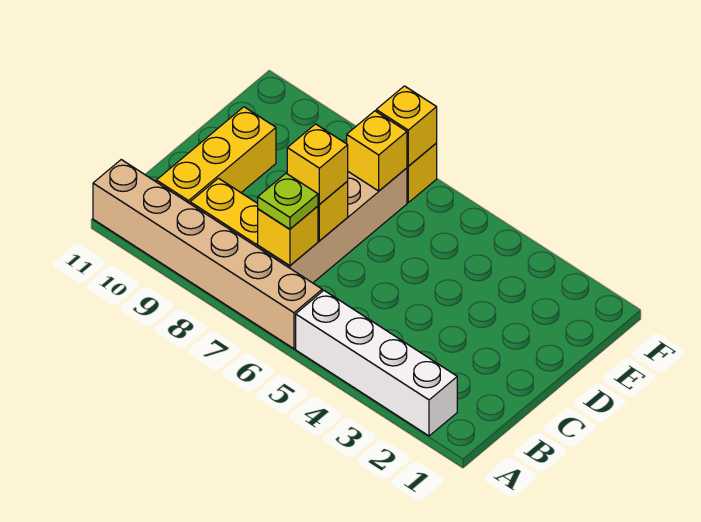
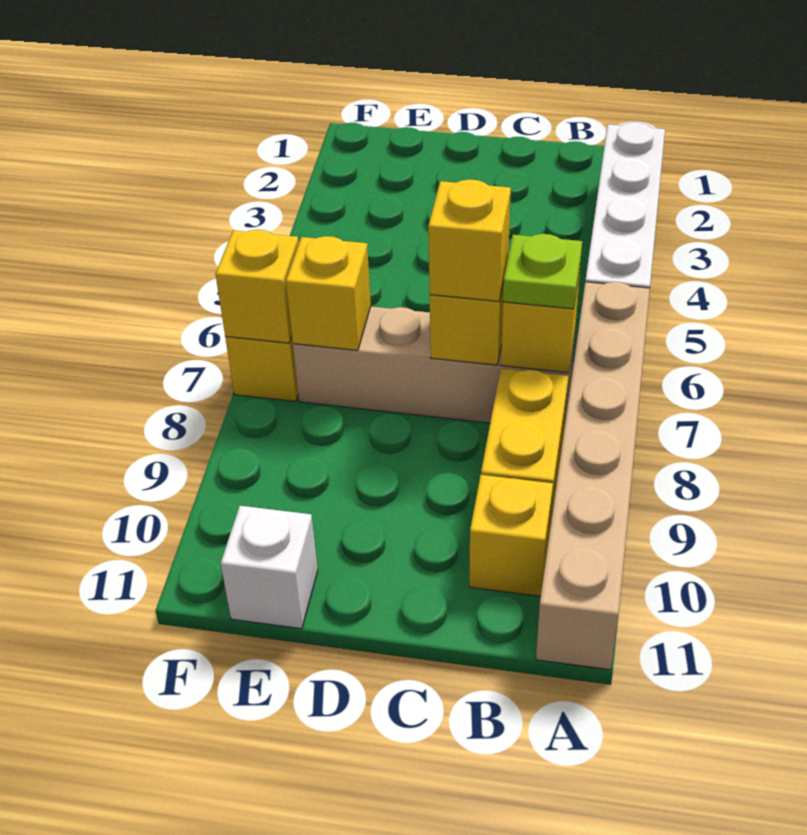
yellow brick B10:D10 level 1 -> yellow brick B10 level 1
none -> white brick E11 level 1

